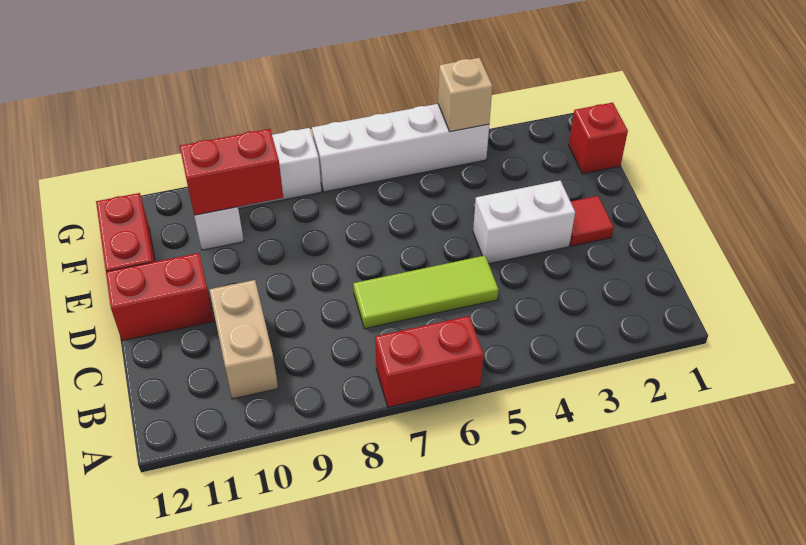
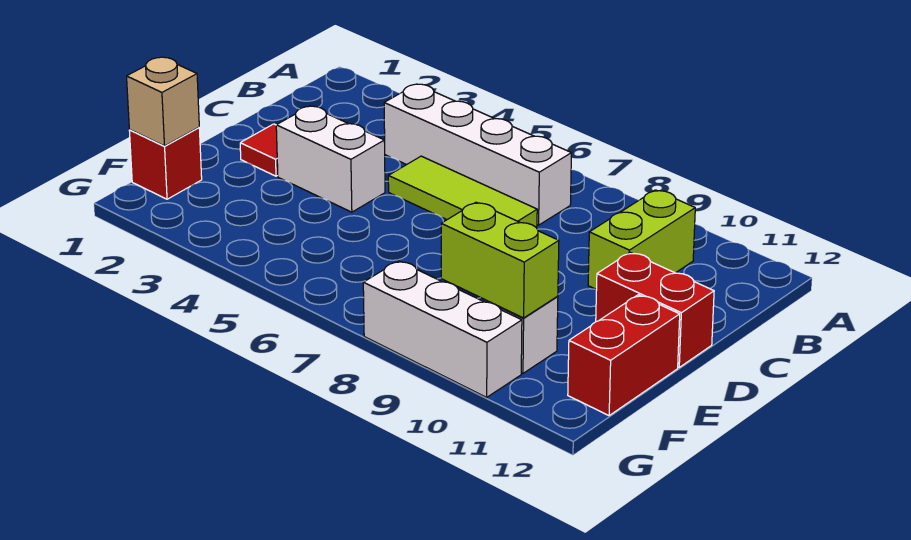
red brick A6:A7 level 1 -> none
tan brick B10:C10 level 1 -> lime brick B10:C10 level 1
red brick F9:F10 level 2 -> lime brick F9:F10 level 2
white brick G4:G7 level 1 -> white brick B4:B7 level 1
tan brick G4 level 2 -> tan brick F1 level 2

